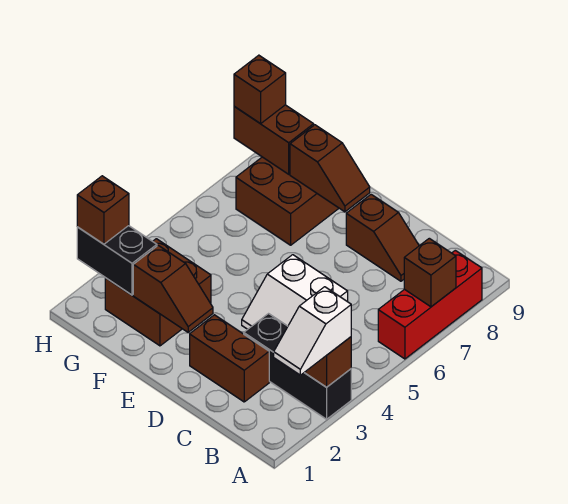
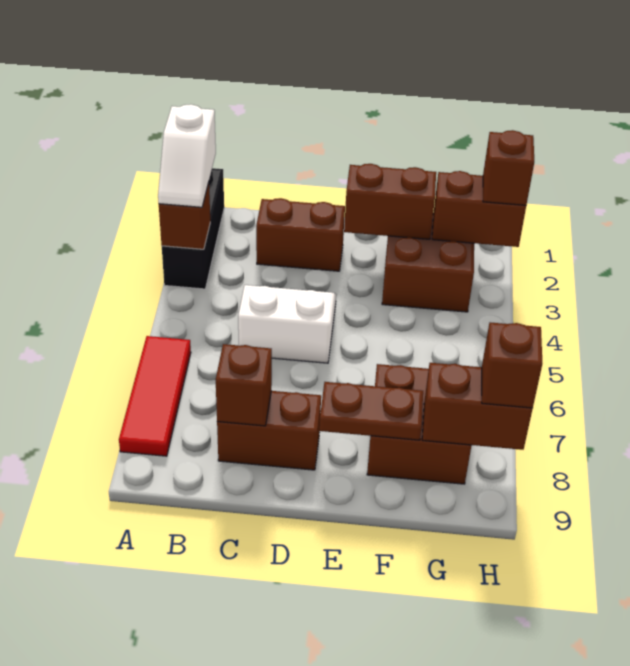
white slope A2:A3 level 3 top 3 -> white slope A2:A3 level 3 top 2
black brick A3:C3 level 1 -> black brick A1:A3 level 1
red brick A6:A8 level 1 -> red tile A6:A8 level 1
brown brick A7 level 2 -> brown brick C8 level 2
brown slope C8:D8 level 1 top D -> brown brick C8:D8 level 1
brown slope E2:F2 level 2 top F -> brown brick E2:F2 level 2
brown slope E8:F8 level 2 top F -> brown plate E8:F8 level 2
black brick G2:H2 level 2 -> brown brick G2:H2 level 2

